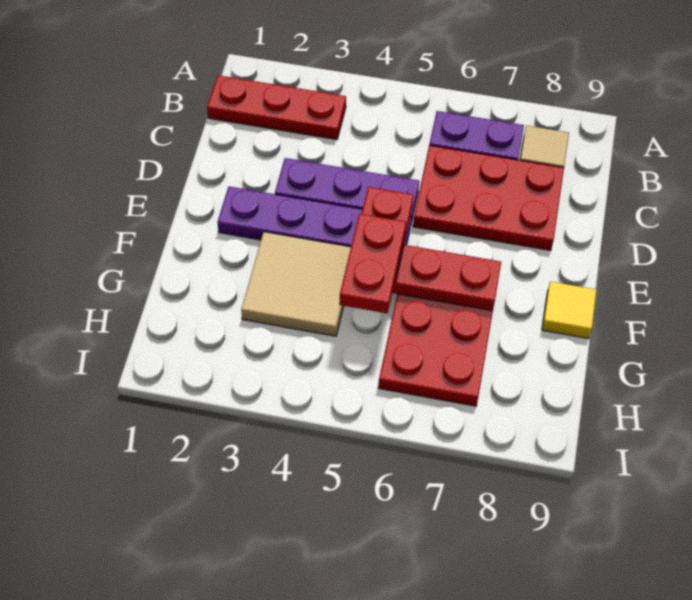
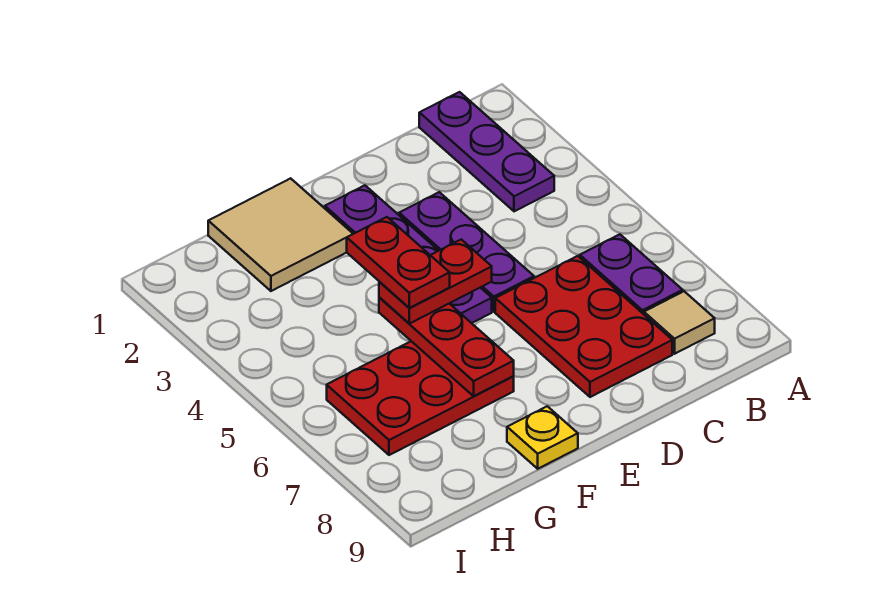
red plate B1:B3 level 1 -> purple plate B1:B3 level 1
tan tile F3:G4 level 1 -> tan tile F1:G2 level 1
red plate F5:G5 level 4 -> red plate F4:F5 level 4
yellow tile F9 level 1 -> yellow plate F9 level 1

